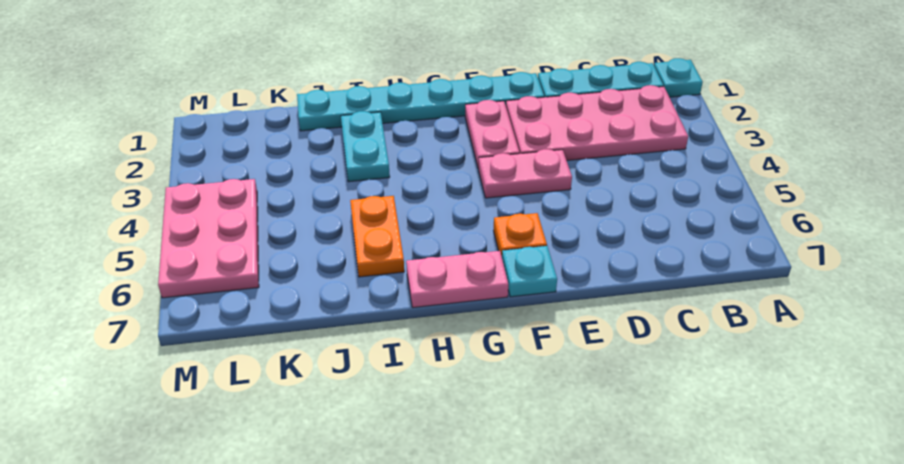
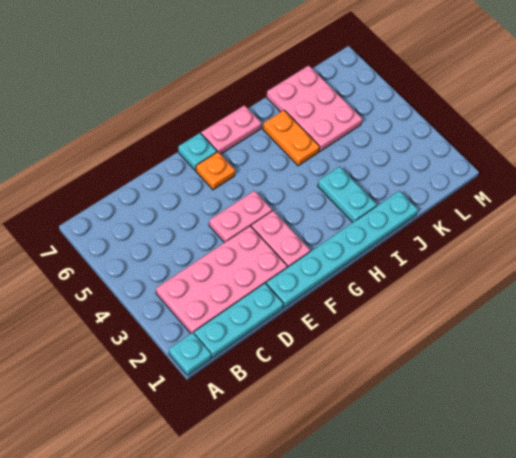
pink plate L4:M6 level 1 -> pink plate J5:K7 level 1

